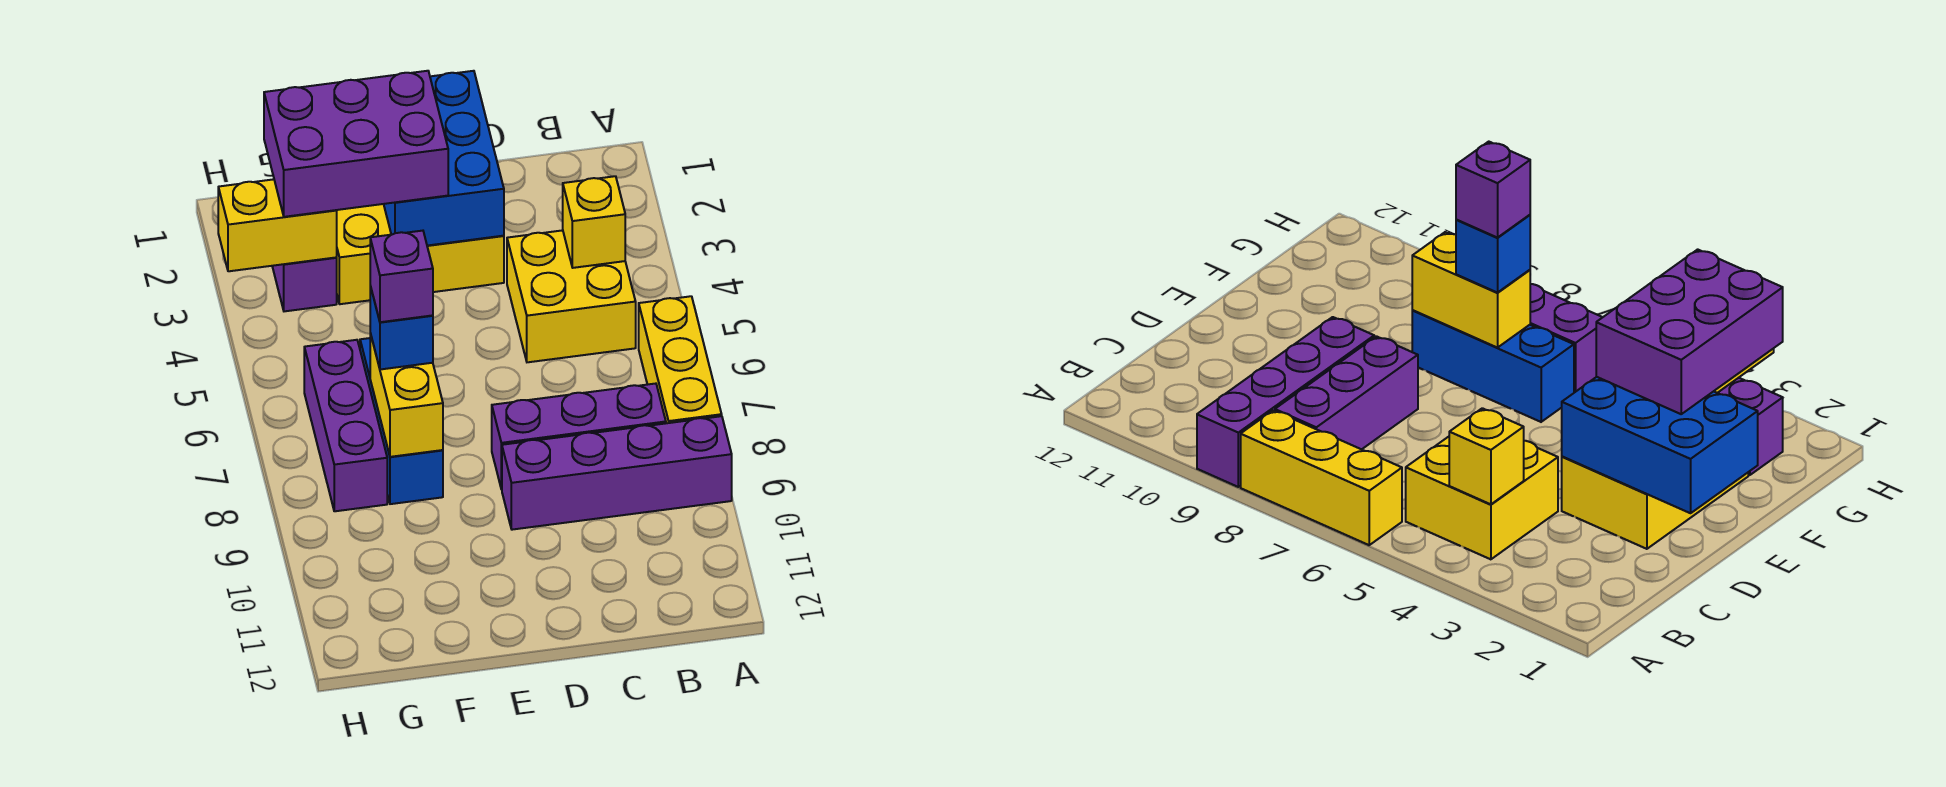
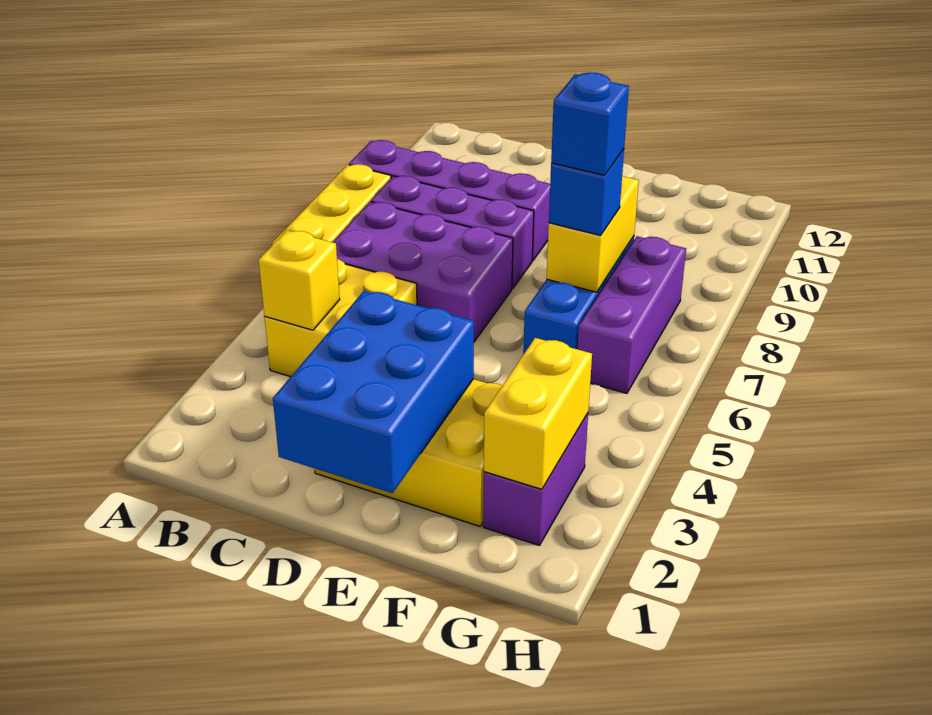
purple brick E2:G3 level 3 -> purple brick B6:D7 level 1
purple brick F7 level 4 -> blue brick F7 level 4
yellow brick G3:H3 level 2 -> yellow brick G2:G3 level 2

